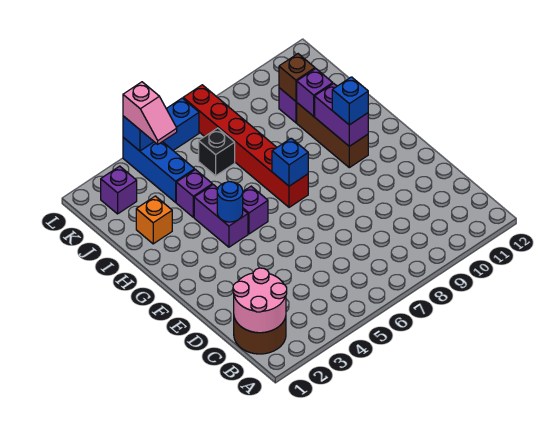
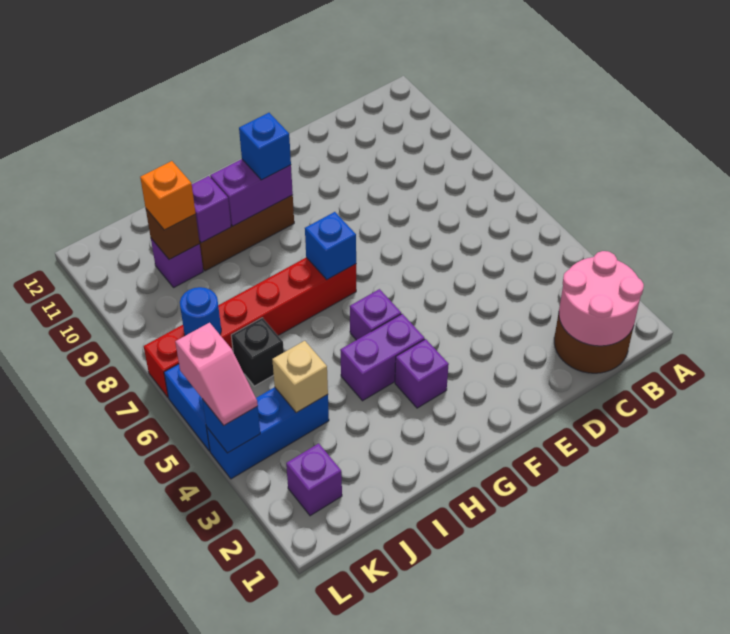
blue round brick G4 level 2 -> blue round brick K7 level 2
orange brick I2 level 1 -> orange brick J10 level 3
purple brick I4 level 1 -> purple brick G3 level 1
none -> tan brick J4 level 2
pink slope K4:L4 level 3 top L -> pink slope L4:L5 level 3 top 5

